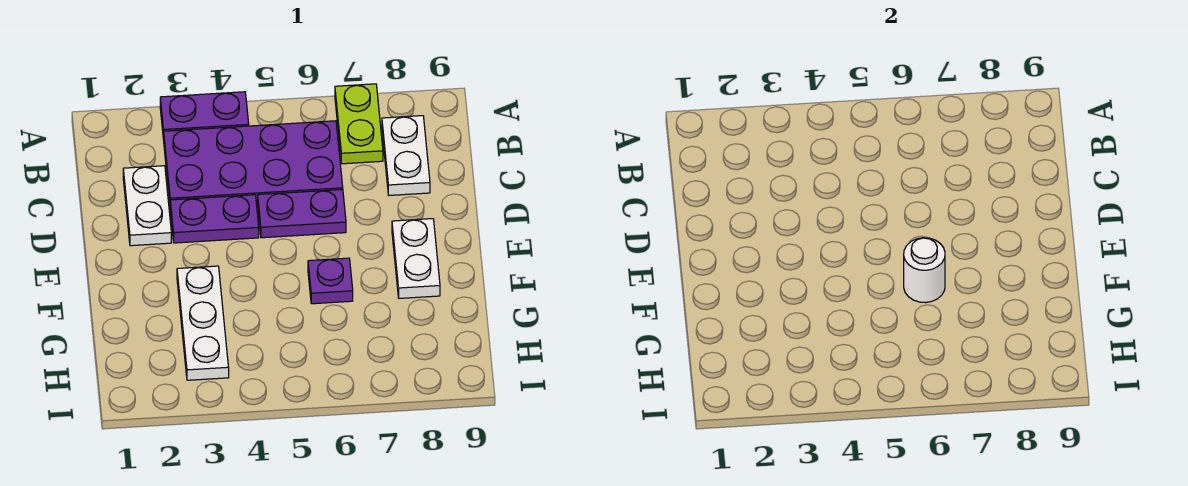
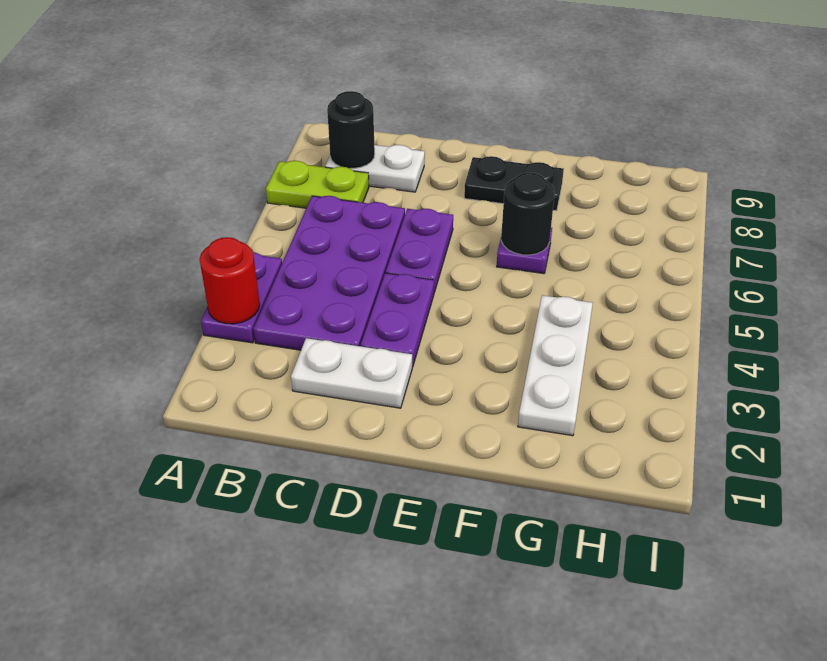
none -> red round brick A3 level 2
none -> black round brick B8 level 2
white plate E8:F8 level 1 -> black plate E8:F8 level 1
white plate F3:H3 level 1 -> white plate G2:G4 level 1
white round brick F6 level 2 -> black round brick F6 level 2

